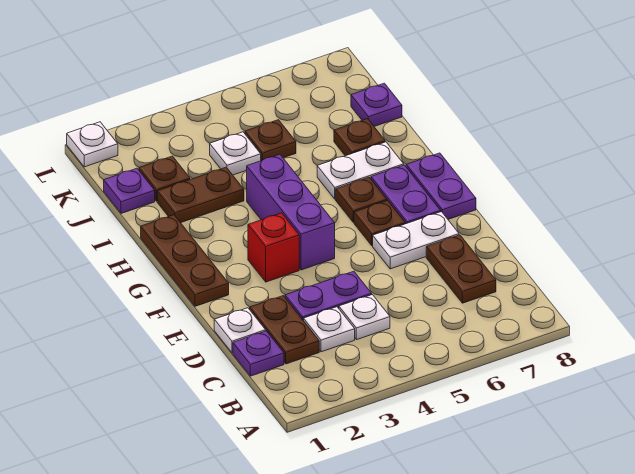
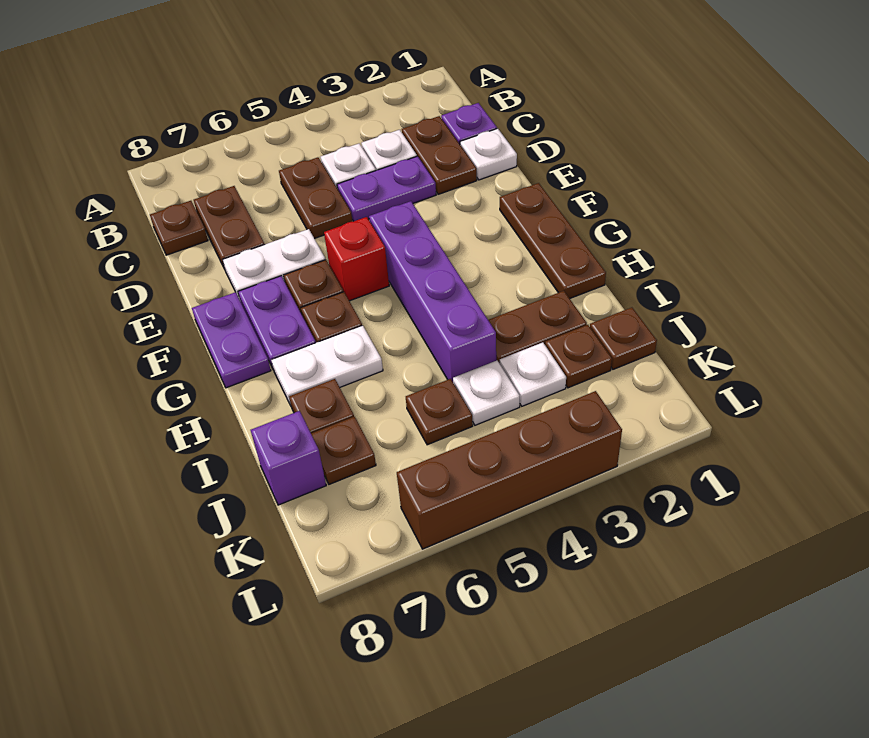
none -> brown plate C5:D5 level 1
none -> brown plate C8 level 1
red brick F3 level 1 -> red brick F5 level 1
purple brick F4:H4 level 1 -> purple brick F4:I4 level 1
purple plate J1 level 1 -> brown plate J1 level 1
none -> brown plate J7 level 1
purple plate J8 level 1 -> purple brick J8 level 1
white plate L1 level 1 -> white plate J3 level 1
none -> brown brick L3:L6 level 1

